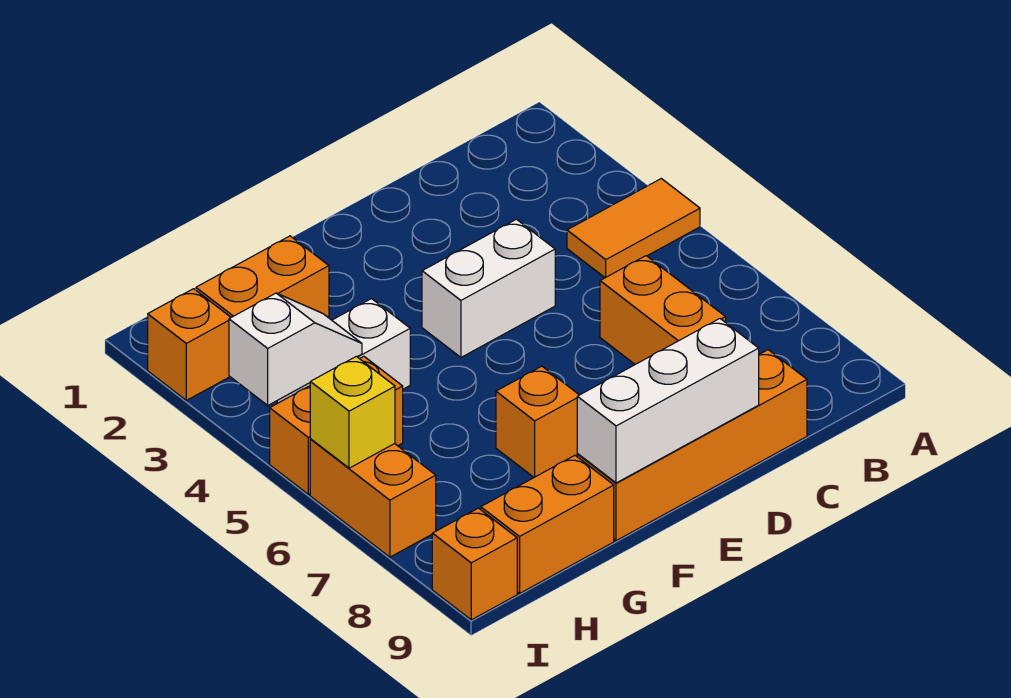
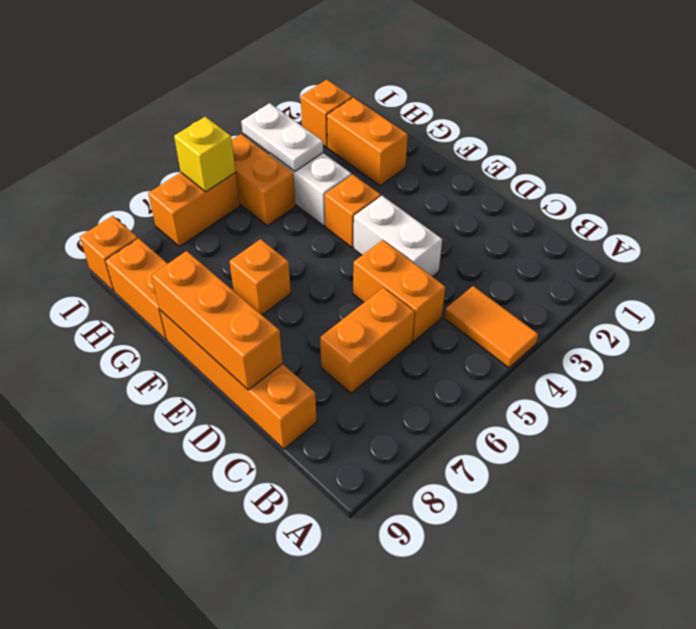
none -> orange brick C5:D5 level 1
white brick D9:F9 level 2 -> orange brick D9:F9 level 2
none -> orange brick F4 level 1
white slope H4:I4 level 2 top I -> white plate H4:I4 level 2

